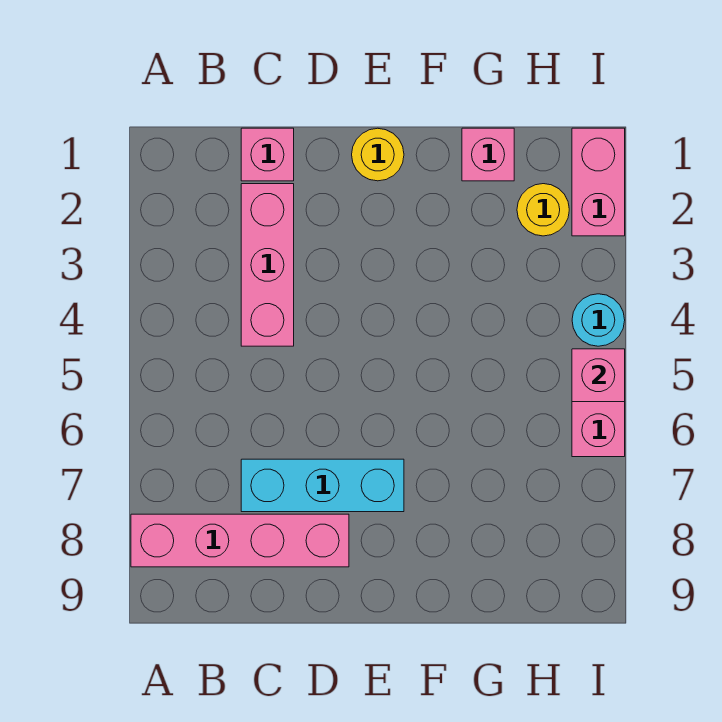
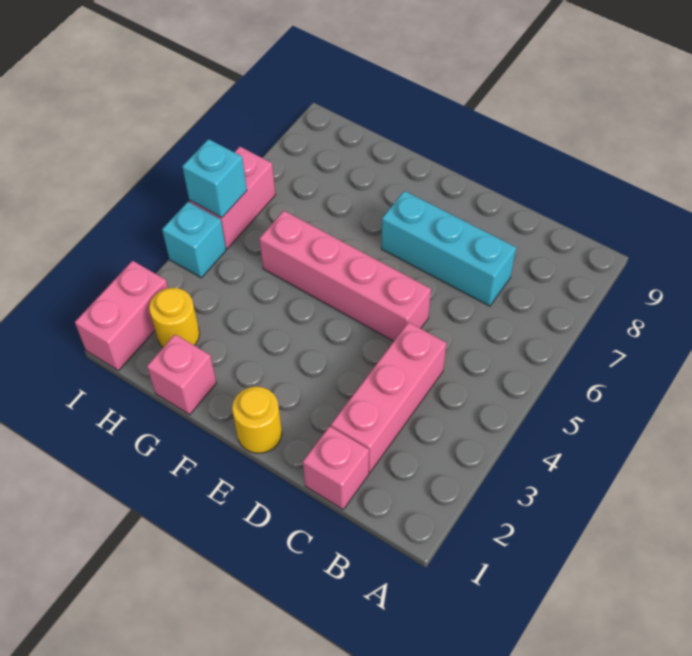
pink brick A8:D8 level 1 -> pink brick D5:G5 level 1
cyan round brick I4 level 1 -> cyan brick I4 level 1
pink brick I5 level 2 -> cyan brick I5 level 2

